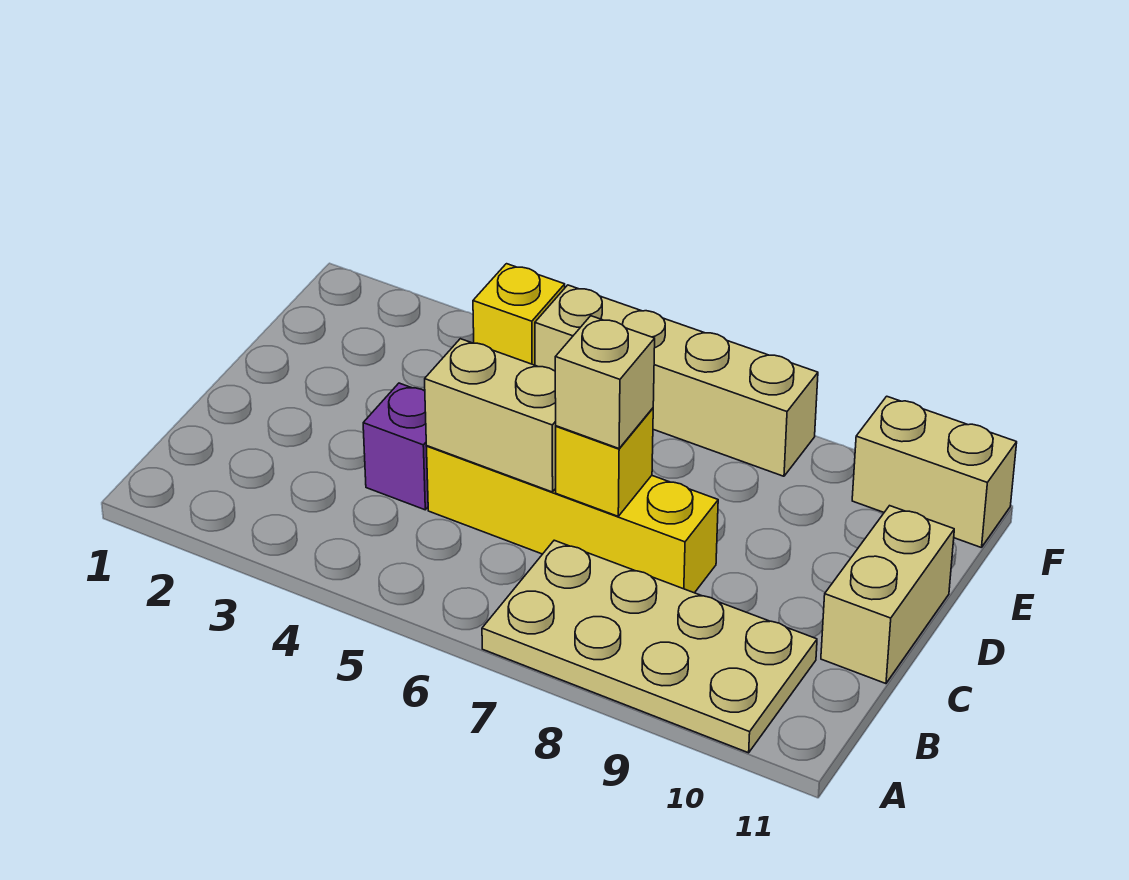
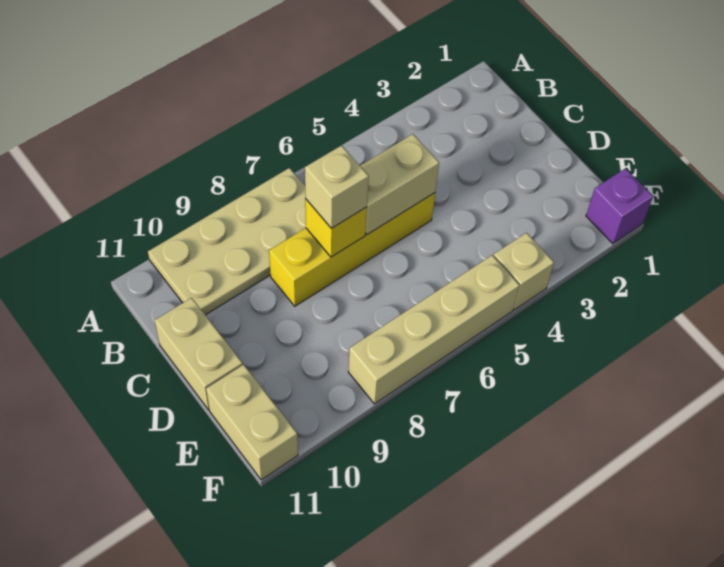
purple brick C4 level 1 -> purple brick F1 level 1
yellow brick F4 level 1 -> tan brick F4 level 1
tan brick F10:F11 level 1 -> tan brick E11:F11 level 1

